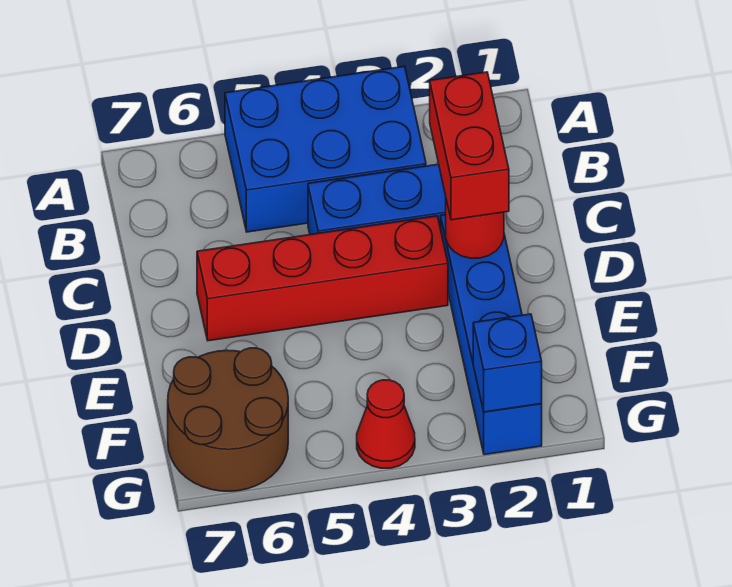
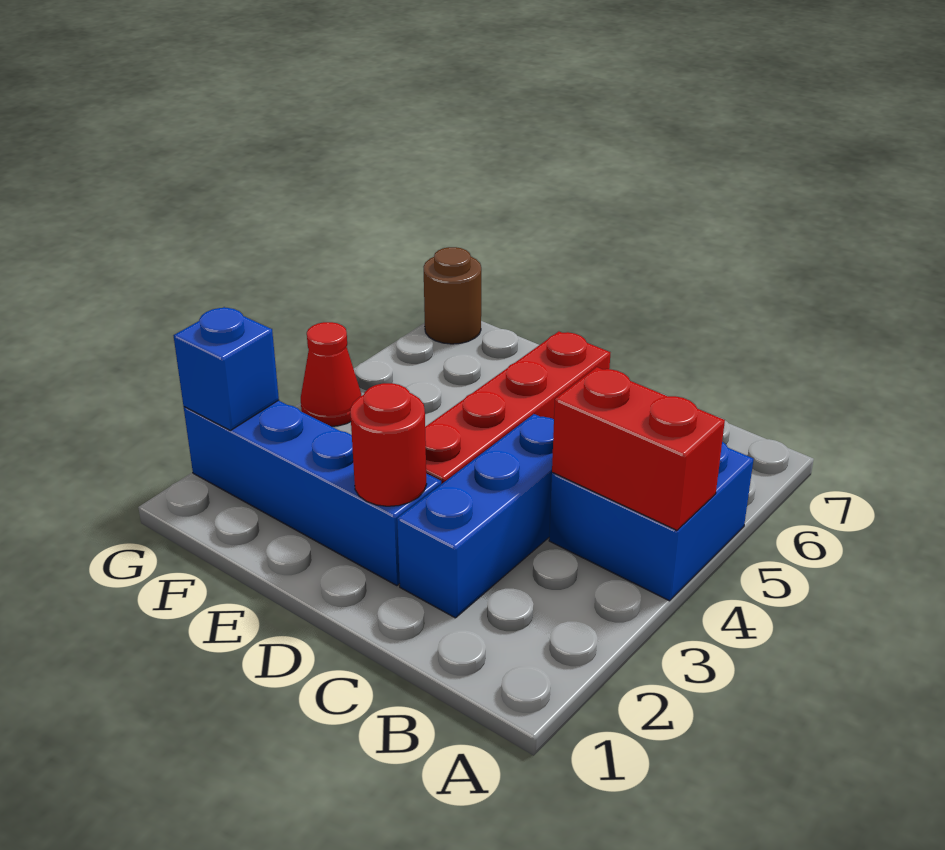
blue brick A3:B5 level 1 -> blue brick A4:B5 level 1
red brick C2:D2 level 3 -> red brick A4:B4 level 2
brown round brick F6:G7 level 1 -> brown round brick G7 level 1

